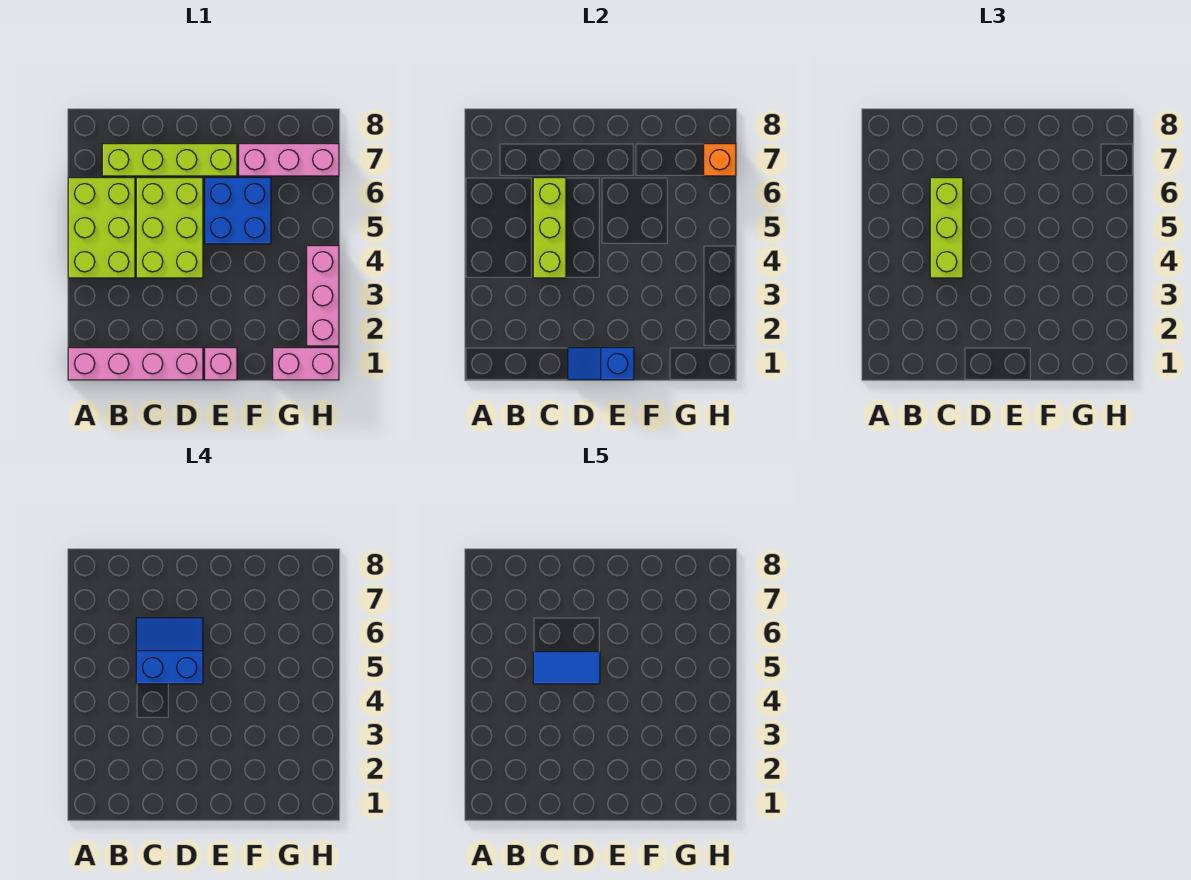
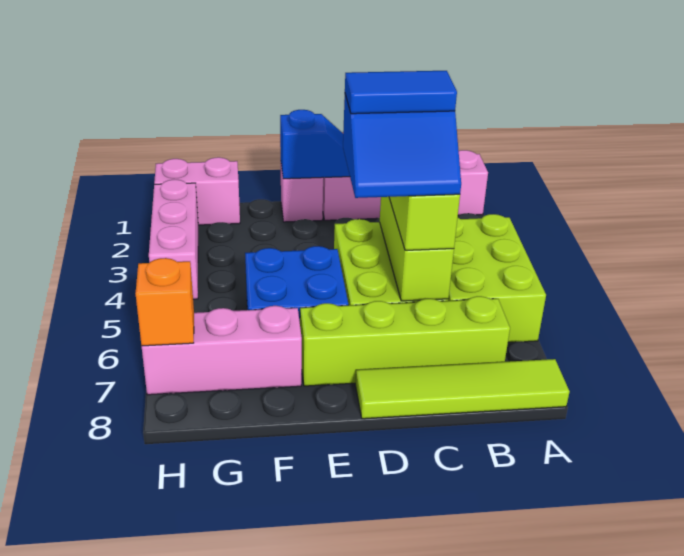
none -> lime tile A8:D8 level 1

